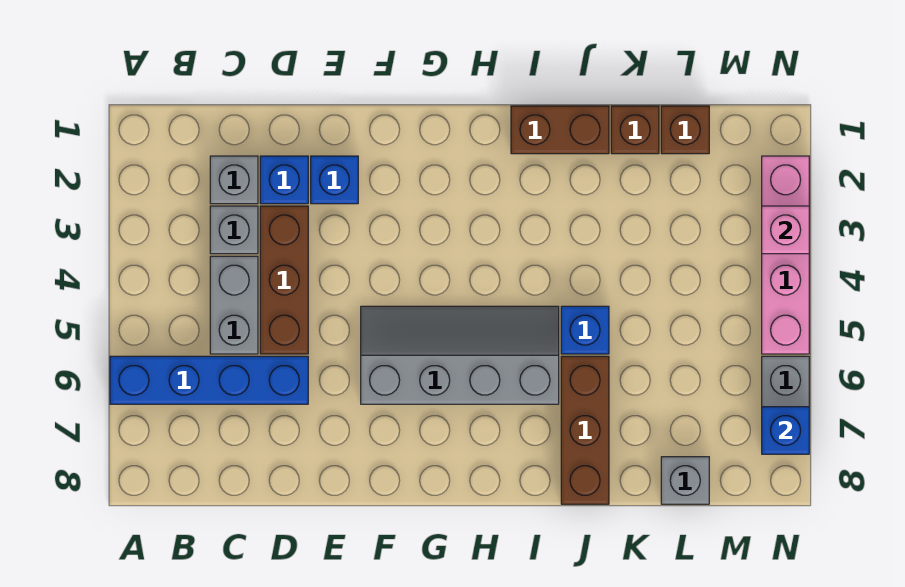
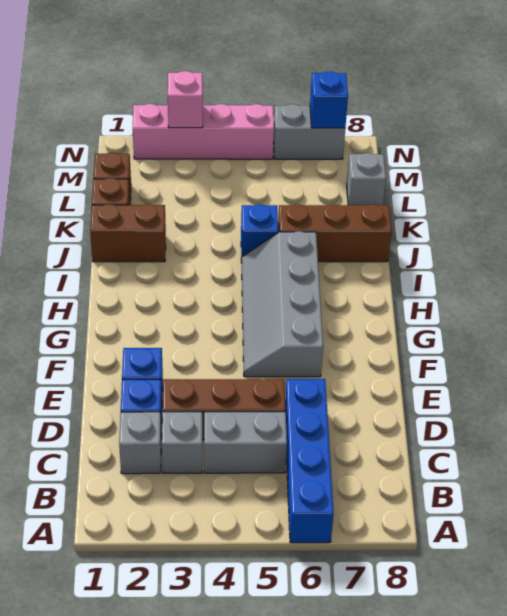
brown brick I1:J1 level 1 -> brown brick J1:J2 level 1

